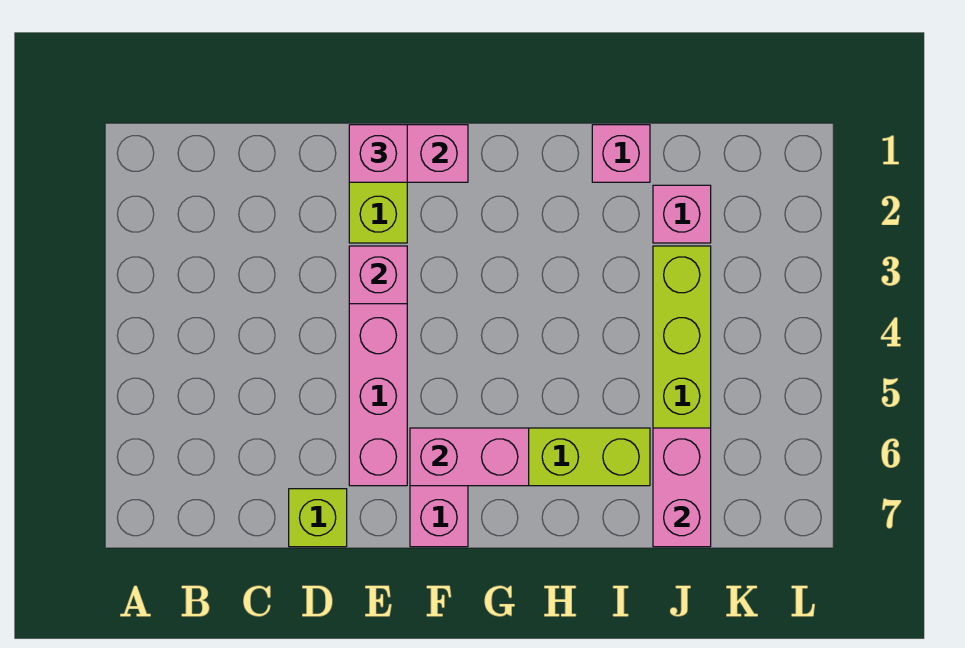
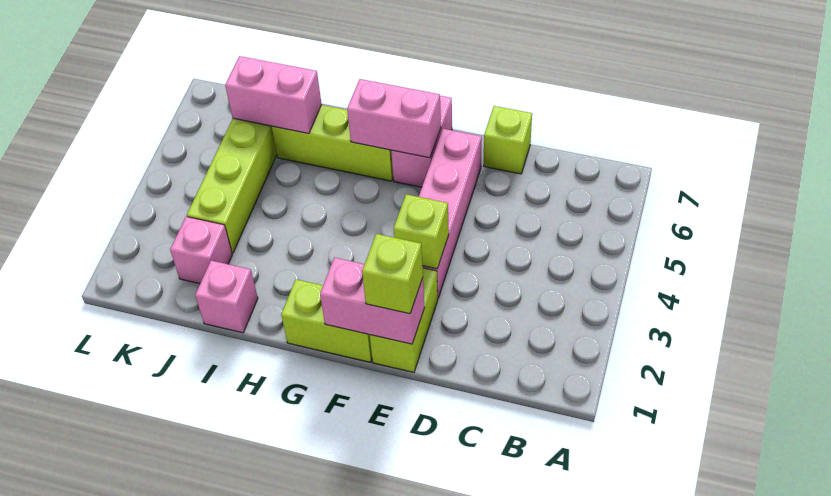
pink brick E1 level 3 -> lime brick E1 level 3
pink brick E3 level 2 -> lime brick E3 level 2
none -> lime brick F1:G1 level 1
pink brick J6:J7 level 2 -> pink brick I6:J6 level 2

